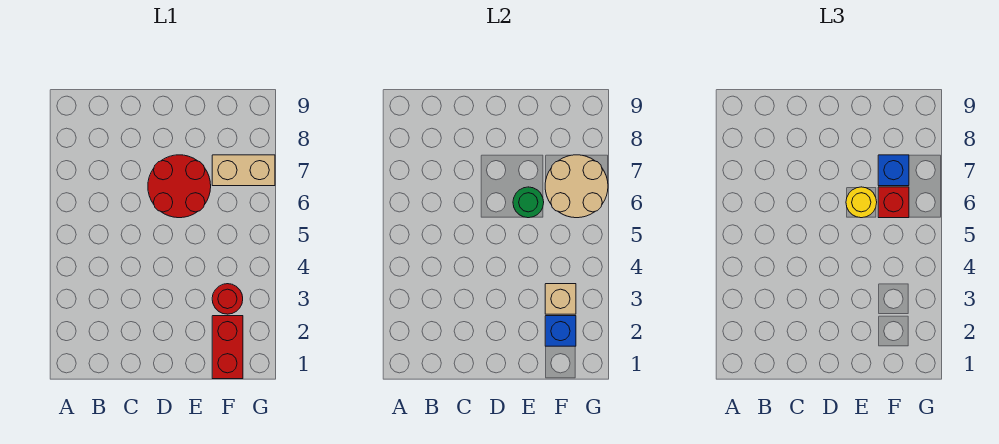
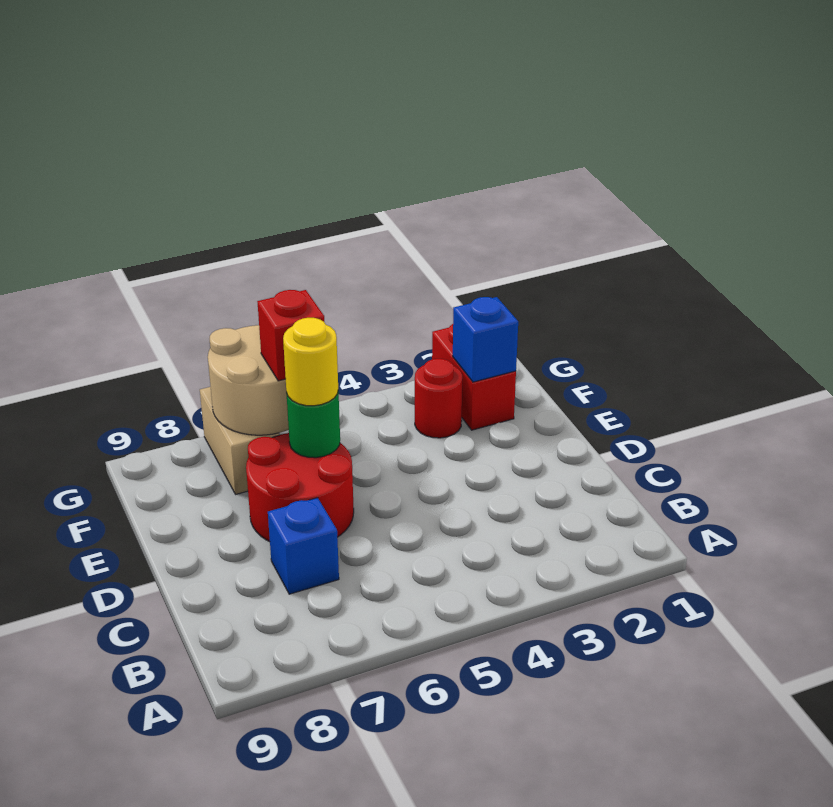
red brick F1:F2 level 1 -> red brick F2:G2 level 1
tan brick F3 level 2 -> none
blue brick F7 level 3 -> blue brick C7 level 1

